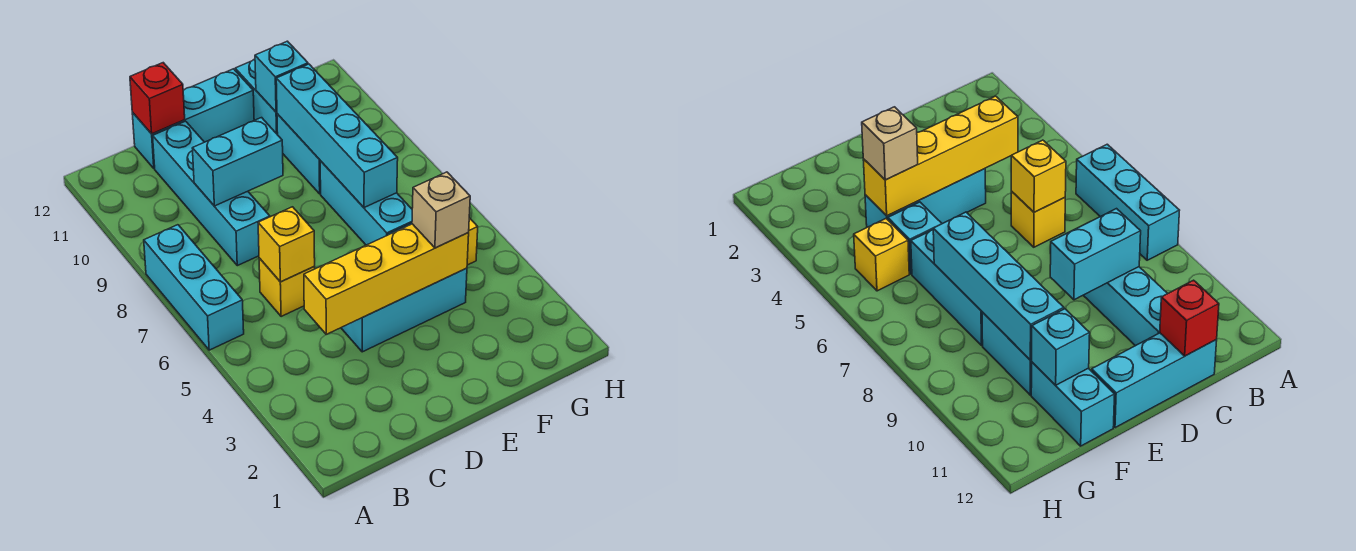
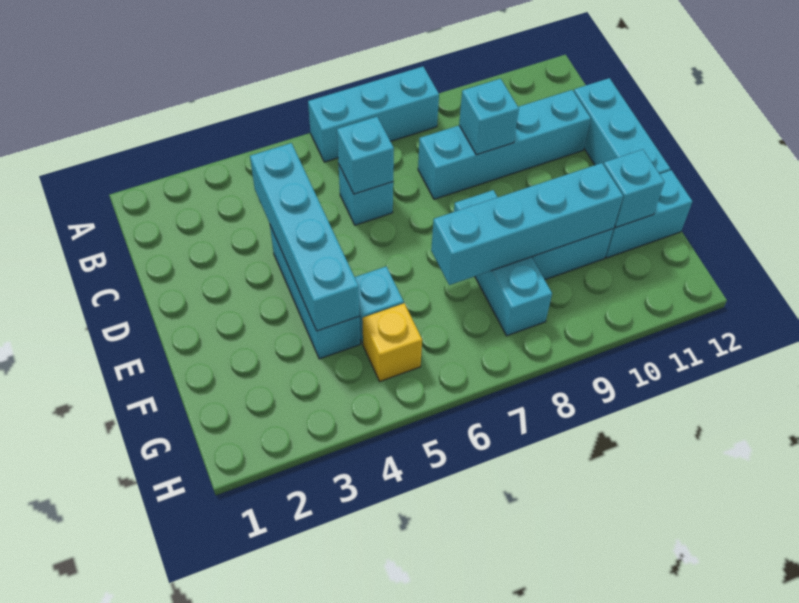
yellow brick C4:F4 level 2 -> cyan brick C4:F4 level 2
yellow brick C6 level 1 -> cyan brick C6 level 1
yellow brick C6 level 2 -> cyan brick C6 level 2
cyan brick C9:D9 level 2 -> cyan brick C9 level 2
red brick C12 level 2 -> none
tan brick F4 level 3 -> none
cyan brick F6:F8 level 1 -> cyan brick E8:G8 level 1

